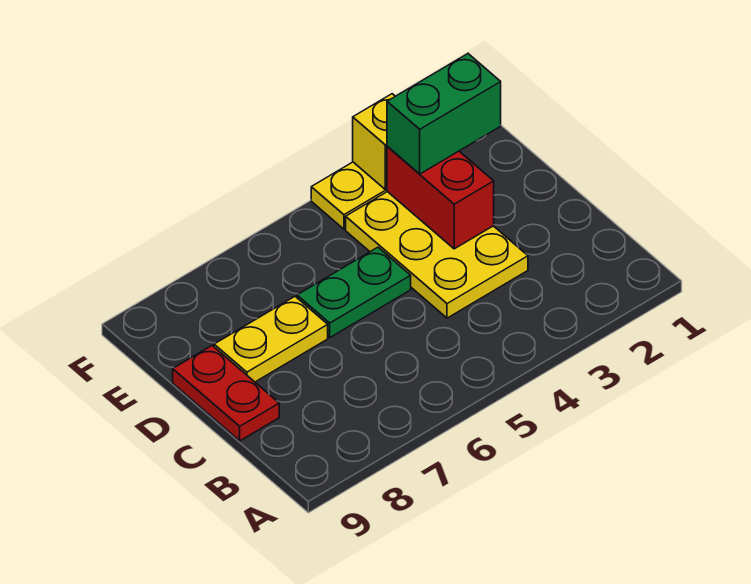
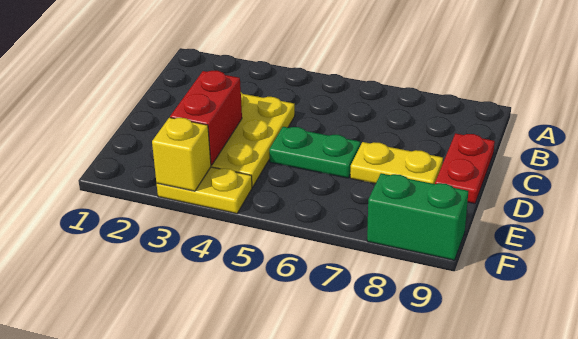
green brick E2:E3 level 3 -> green brick F8:F9 level 1

